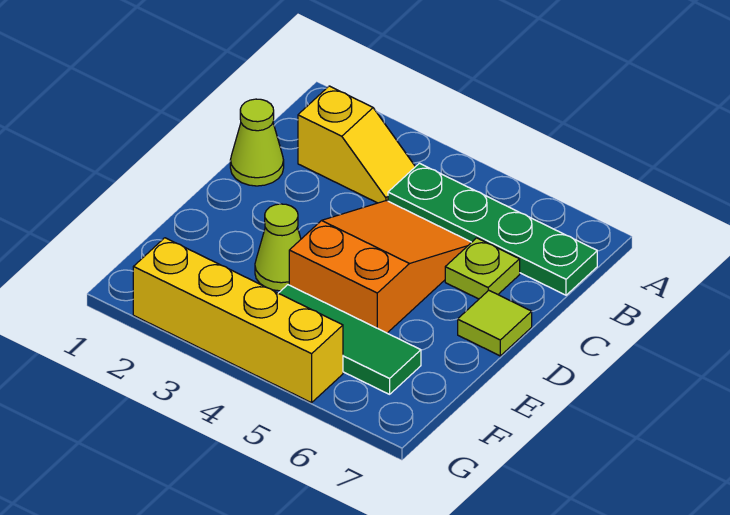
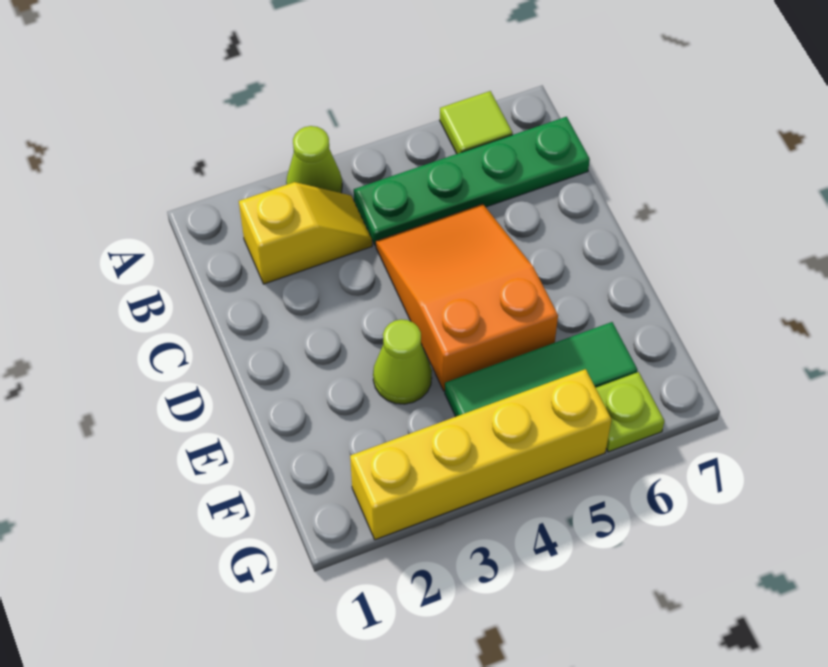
lime cone C1 level 1 -> lime cone A3 level 1
lime plate C6 level 1 -> lime plate G6 level 1
lime tile D7 level 1 -> lime tile A6 level 1

